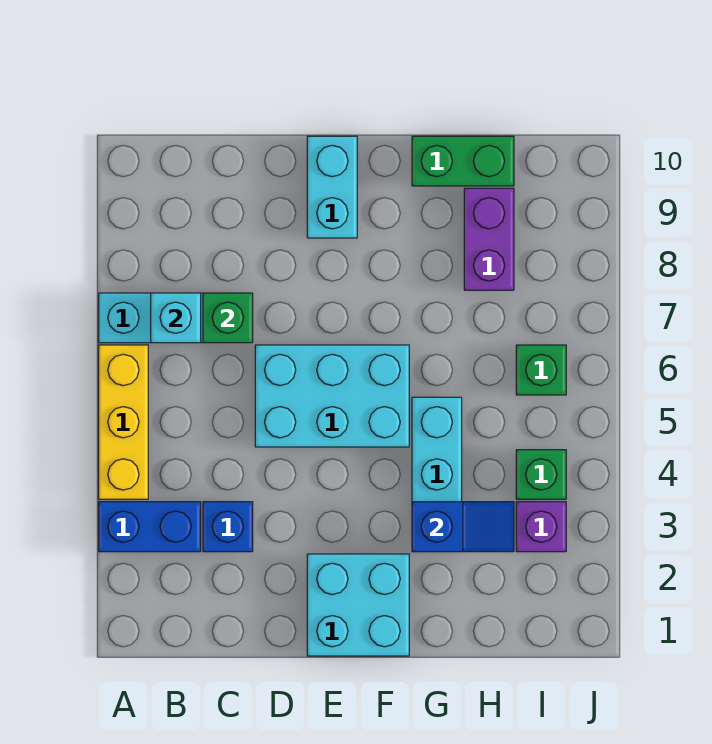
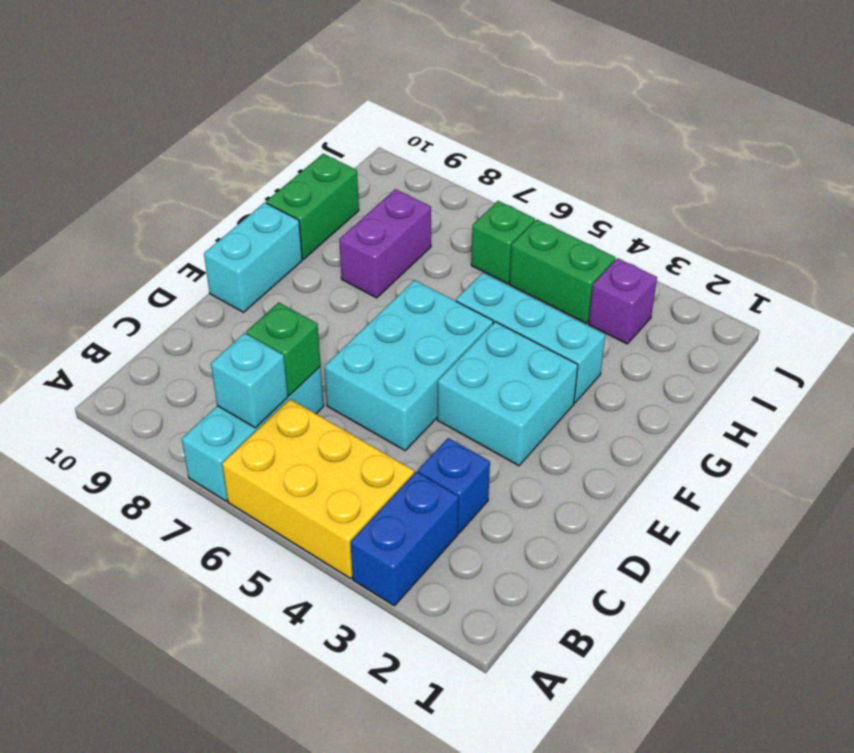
yellow brick A4:A6 level 1 -> yellow brick A4:B6 level 1
cyan brick E1:F2 level 1 -> cyan brick E3:F4 level 1
cyan brick E9:E10 level 1 -> cyan brick E10:F10 level 1
blue slope G3:H3 level 2 top G -> none
purple brick H8:H9 level 1 -> purple brick G8:H8 level 1
green brick I4 level 1 -> green brick I4:I5 level 1

